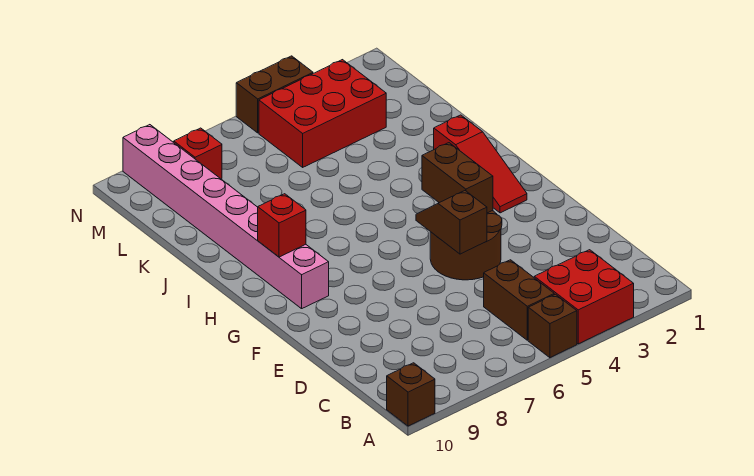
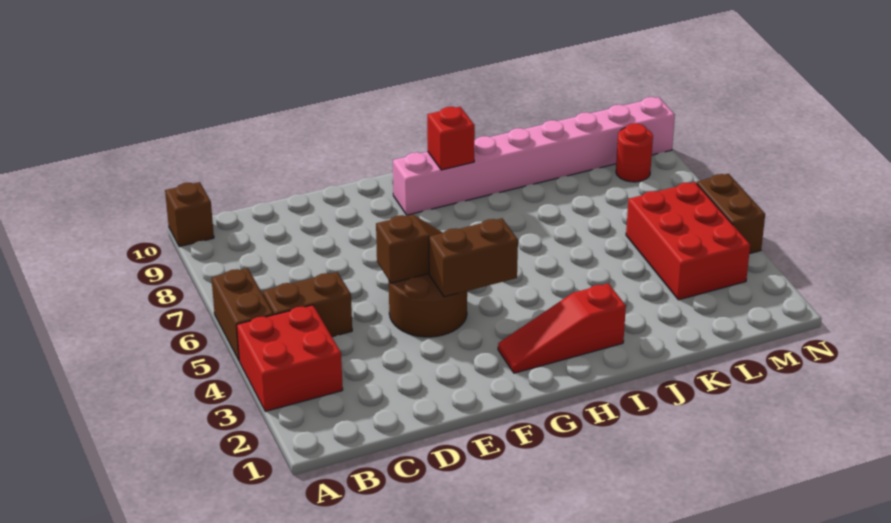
brown brick A5 level 1 -> brown brick A5:A6 level 1
red brick M8 level 1 -> red round brick M8 level 1

